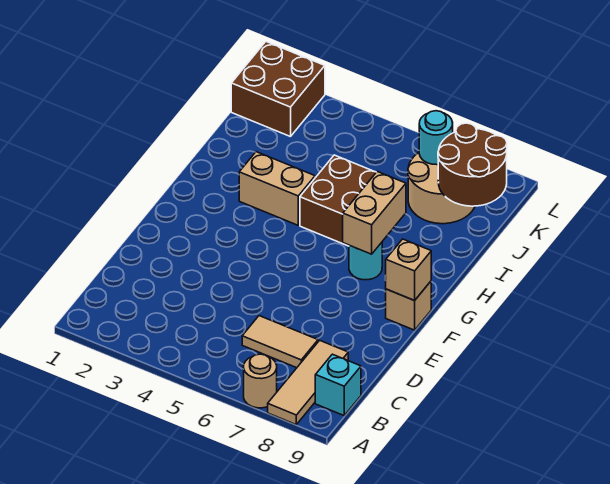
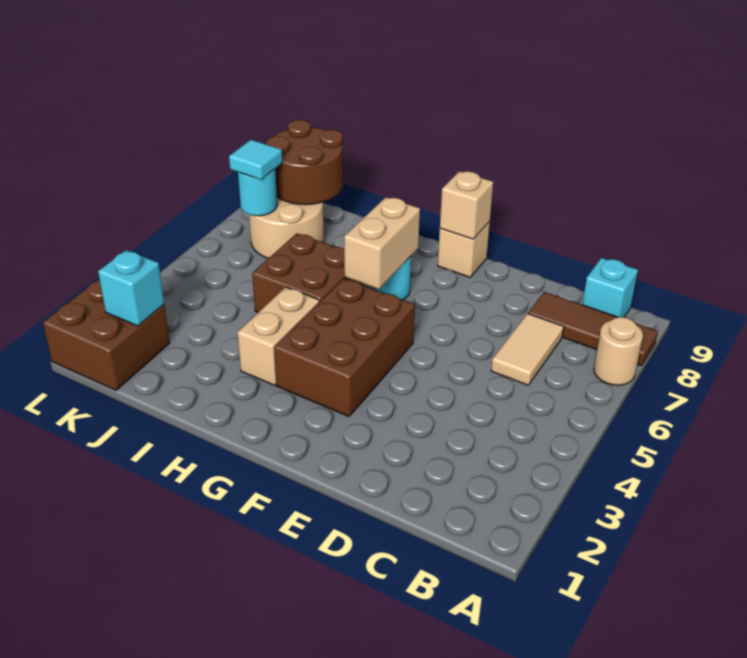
tan tile A8:C8 level 1 -> brown tile A8:C8 level 1
none -> brown brick F3:G5 level 1
tan brick G7:H7 level 2 -> tan brick G6:G7 level 2
none -> cyan brick K2 level 2
none -> cyan tile K7 level 3

